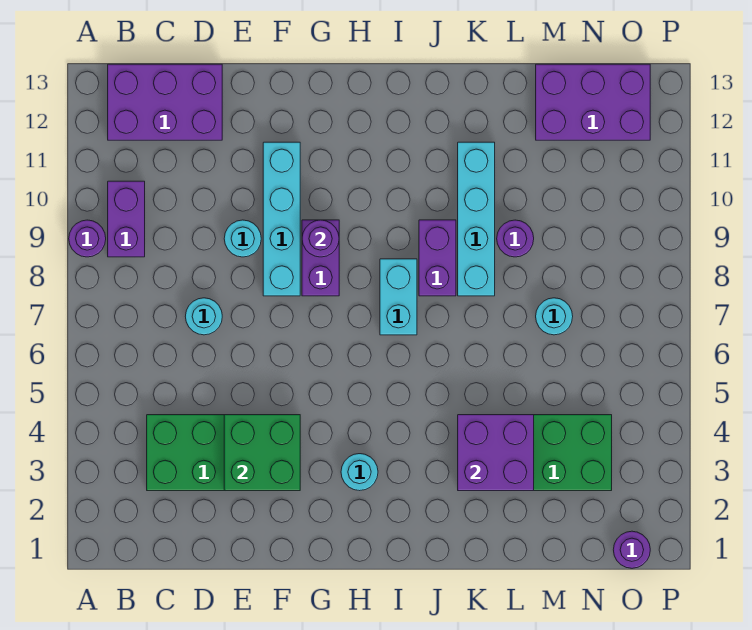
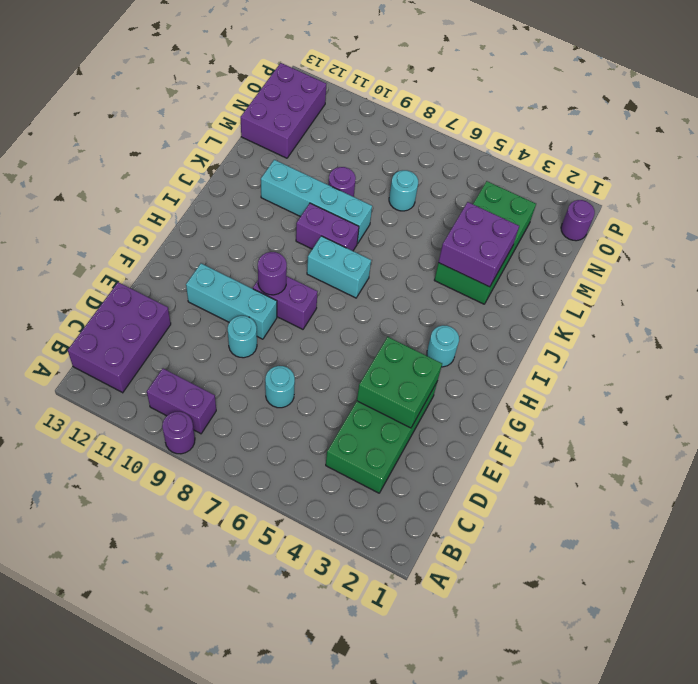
cyan brick F8:F11 level 1 -> cyan brick F9:F11 level 1

